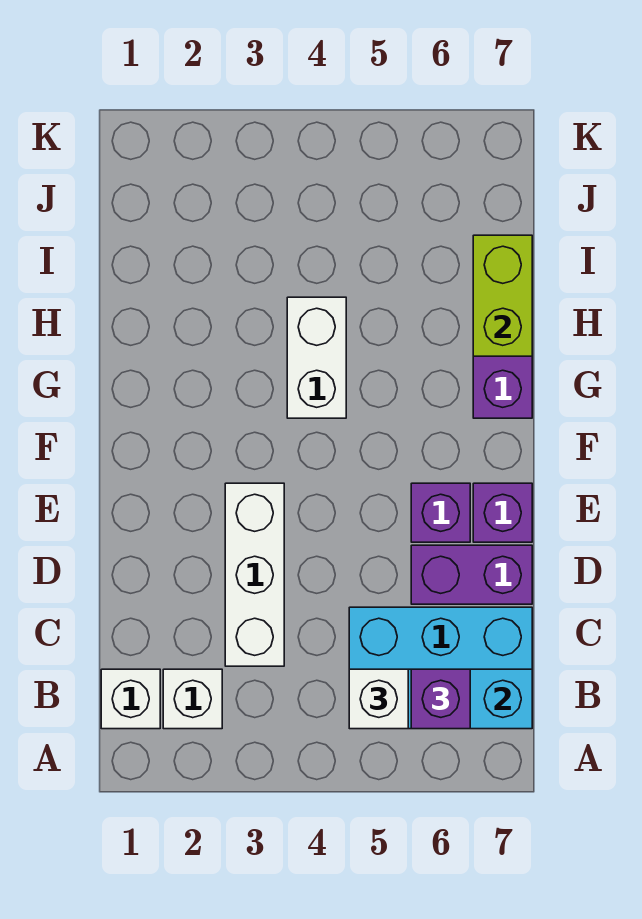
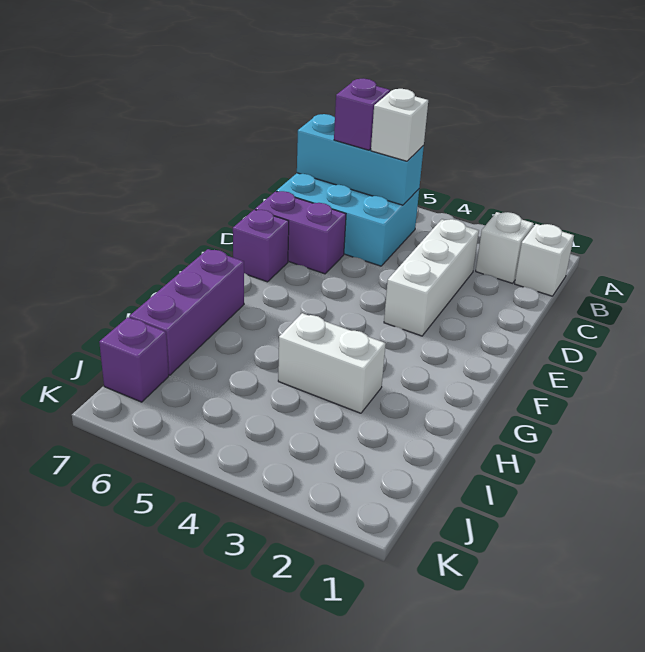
purple brick E6 level 1 -> purple brick J7 level 1
white brick G4:H4 level 1 -> white brick H3:H4 level 1
lime brick H7:I7 level 2 -> none

